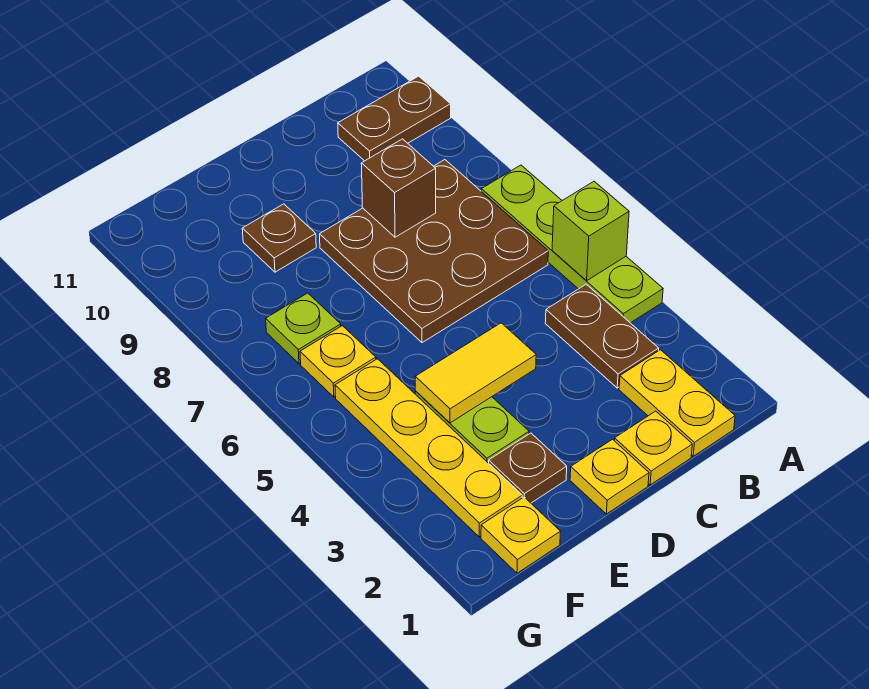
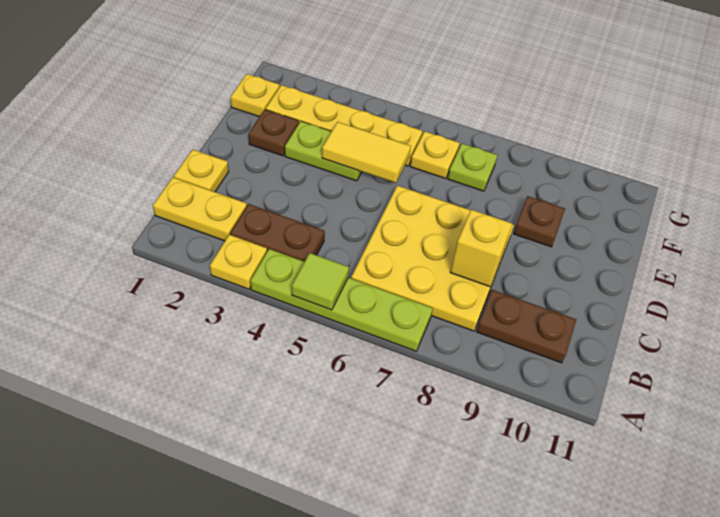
lime brick A5 level 2 -> lime tile A5 level 2
brown plate A10:B10 level 1 -> brown plate B9:B10 level 1
brown plate B6:D8 level 1 -> yellow plate B6:D8 level 1
brown brick C8 level 2 -> yellow brick C8 level 2
yellow plate D1 level 1 -> yellow plate A3 level 1
yellow tile D4:E4 level 2 -> yellow tile E4:E5 level 2

